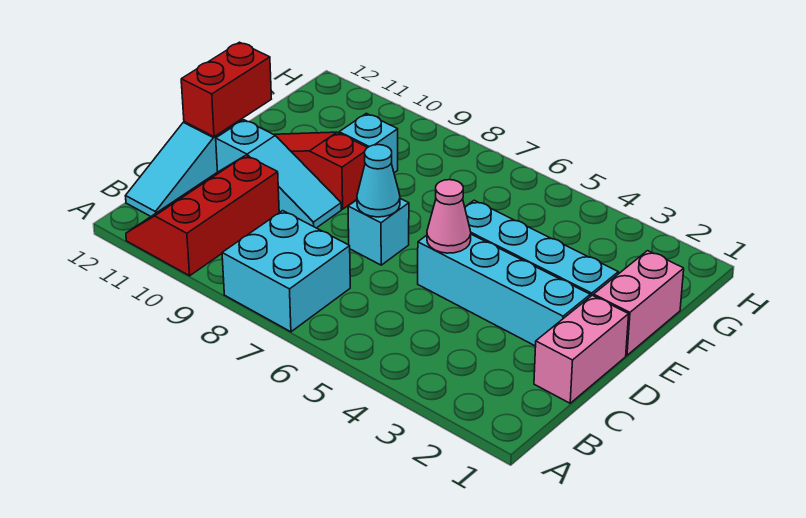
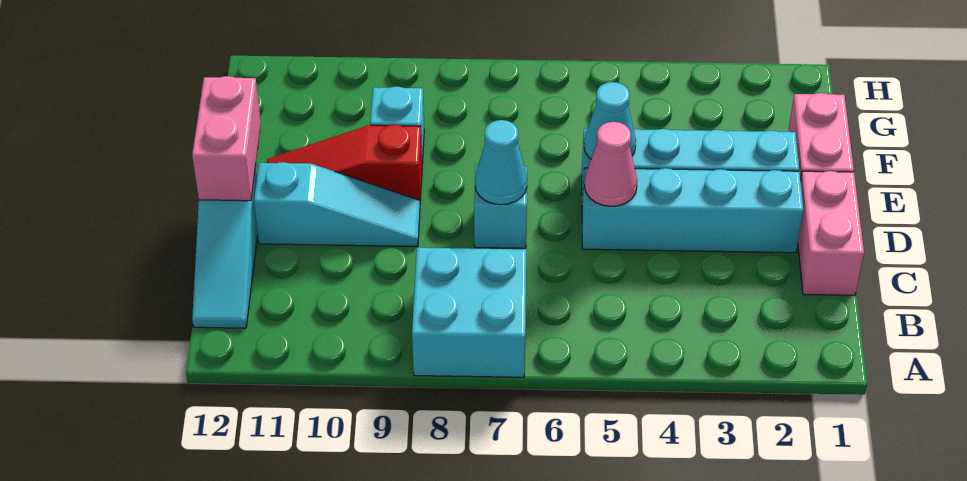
red slope A10:C11 level 1 top 10 -> none
red brick D12:E12 level 2 -> pink brick D12:E12 level 2
none -> cyan cone E5 level 2

